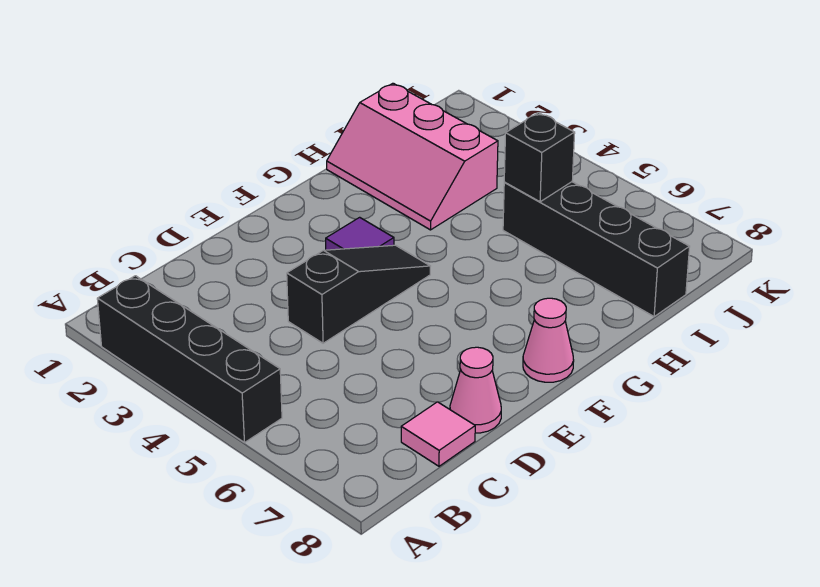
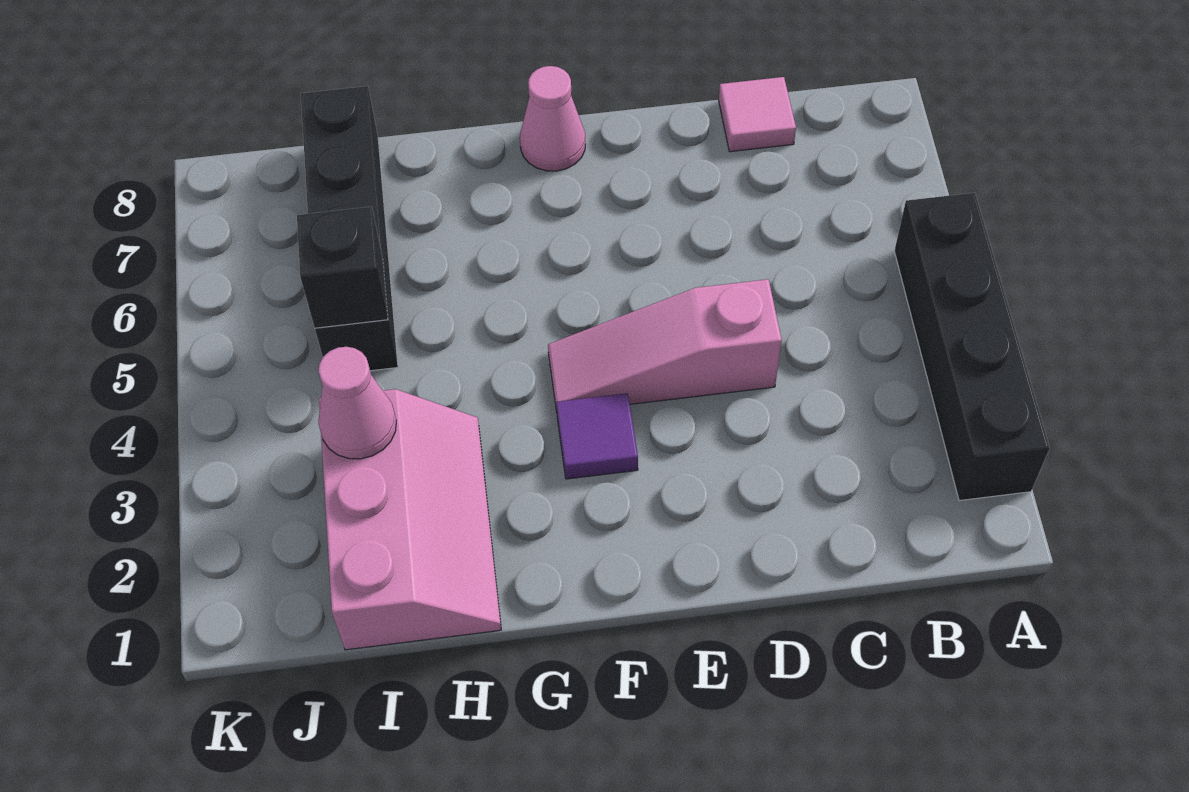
black slope D4:F4 level 1 top D -> pink slope D4:F4 level 1 top D
pink cone D8 level 1 -> pink cone I3 level 2

